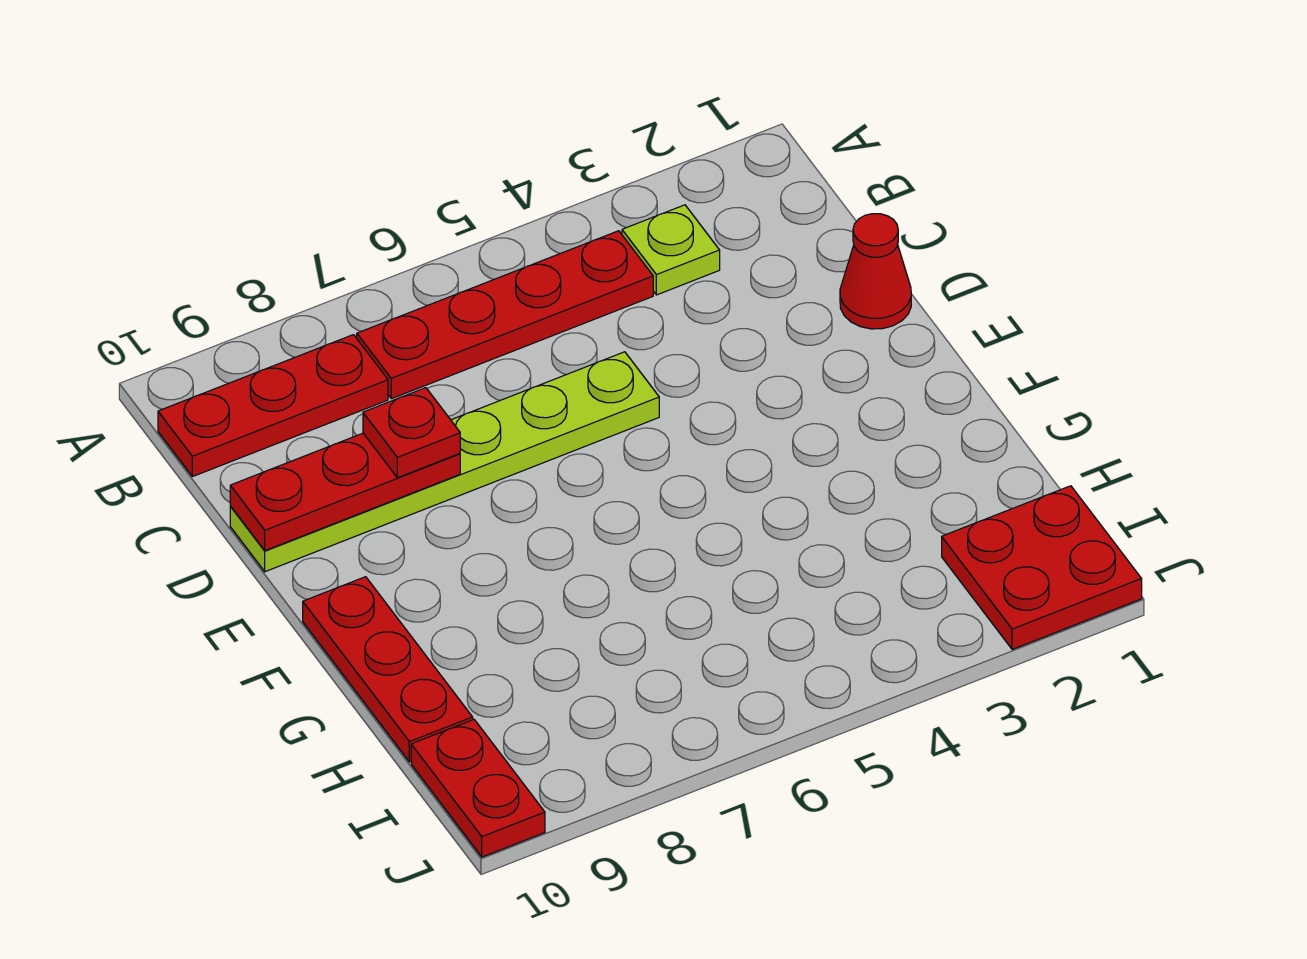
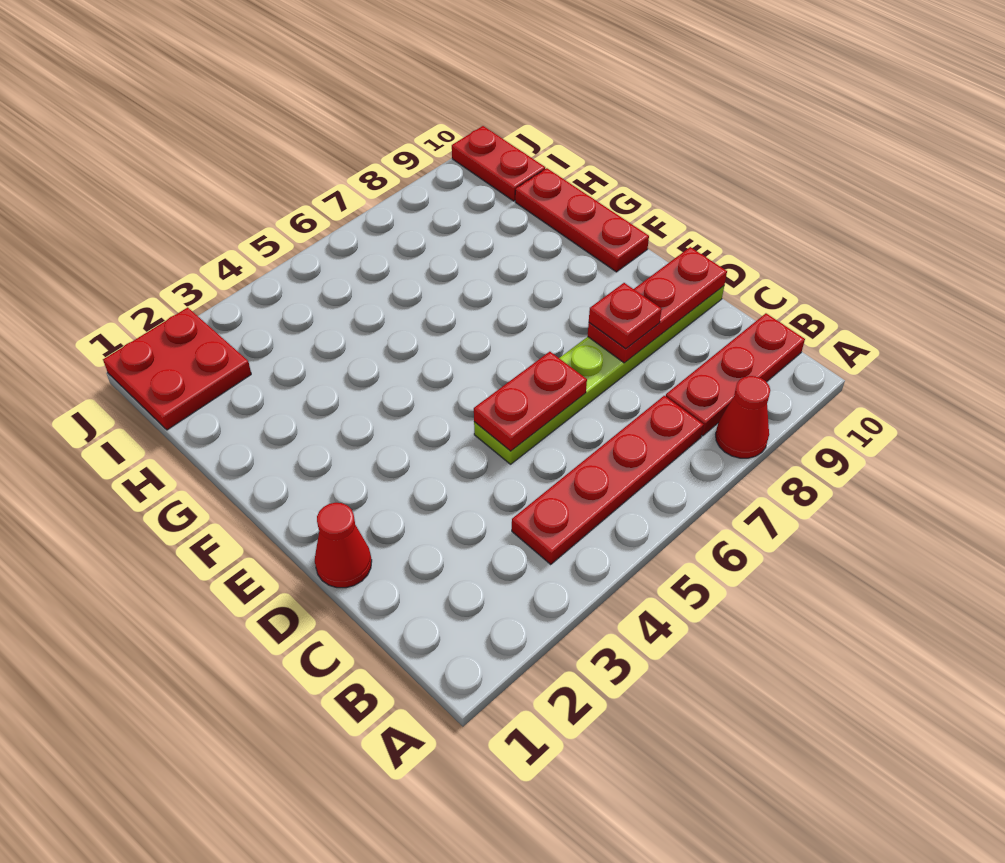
none -> red cone A8 level 1
lime plate B3 level 1 -> none
none -> red plate D5:D6 level 2

